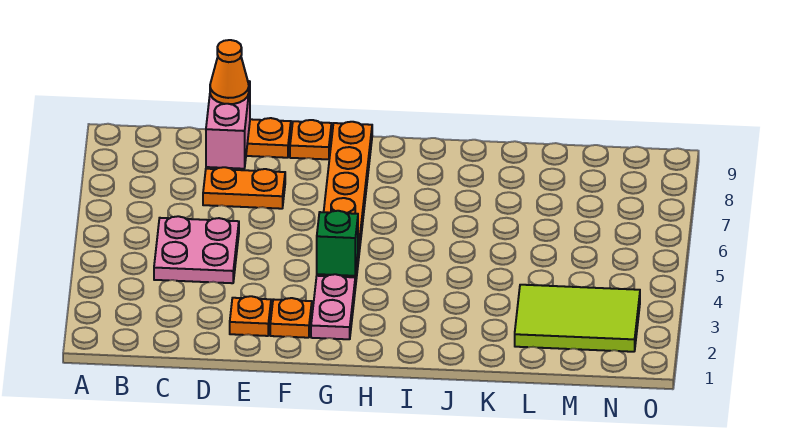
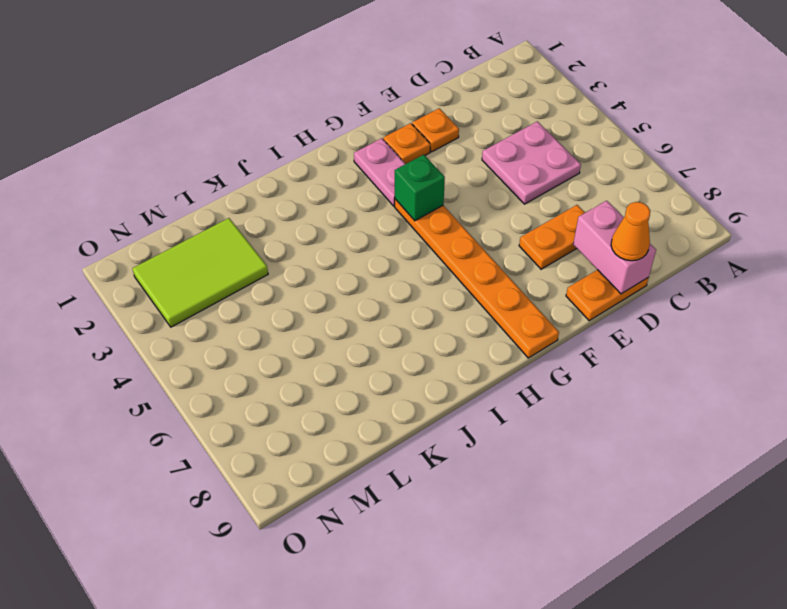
orange plate F9 level 1 -> none

